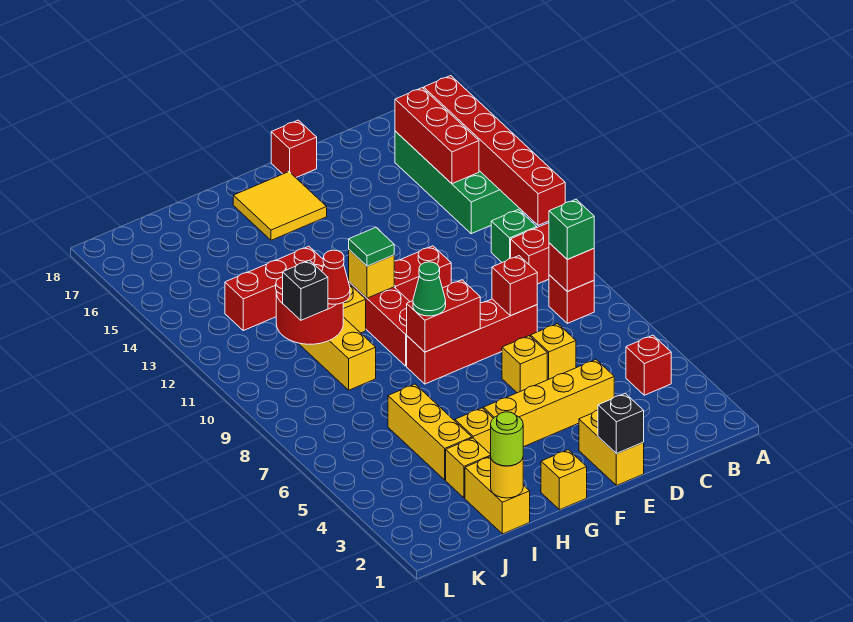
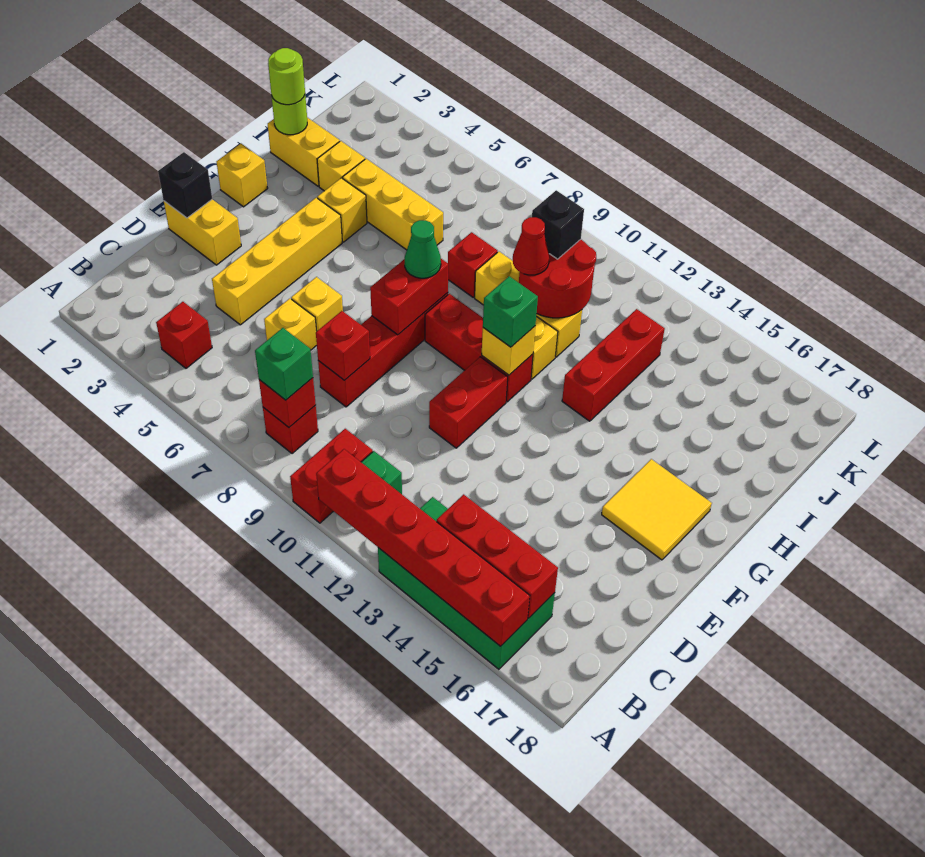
red brick E18 level 1 -> red brick I8 level 1
green tile G11 level 3 -> green brick G11 level 3
yellow round brick I1 level 2 -> lime round brick I1 level 2

